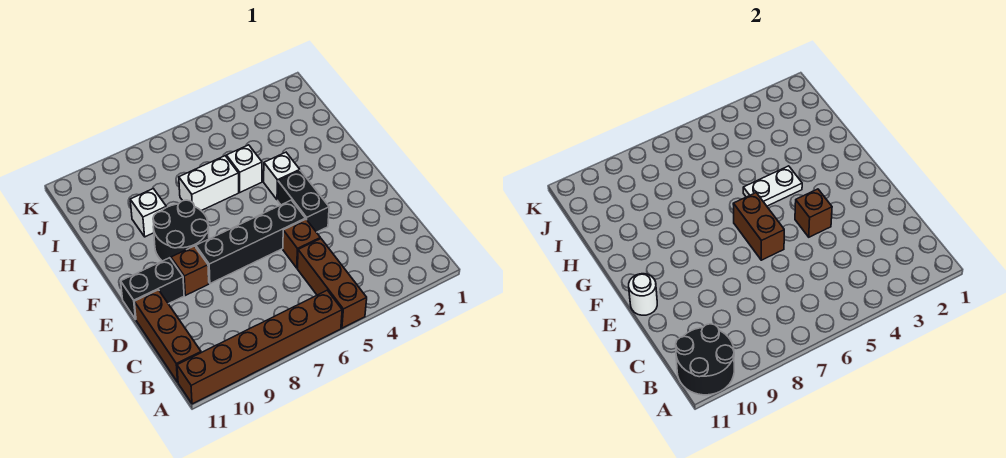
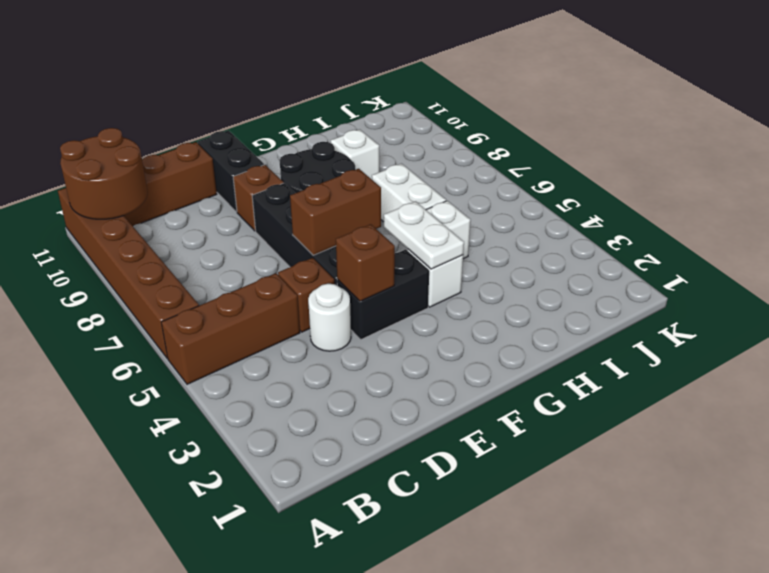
black round brick A10:B11 level 2 -> brown round brick A10:B11 level 2
white round brick E11 level 2 -> white round brick D4 level 1

